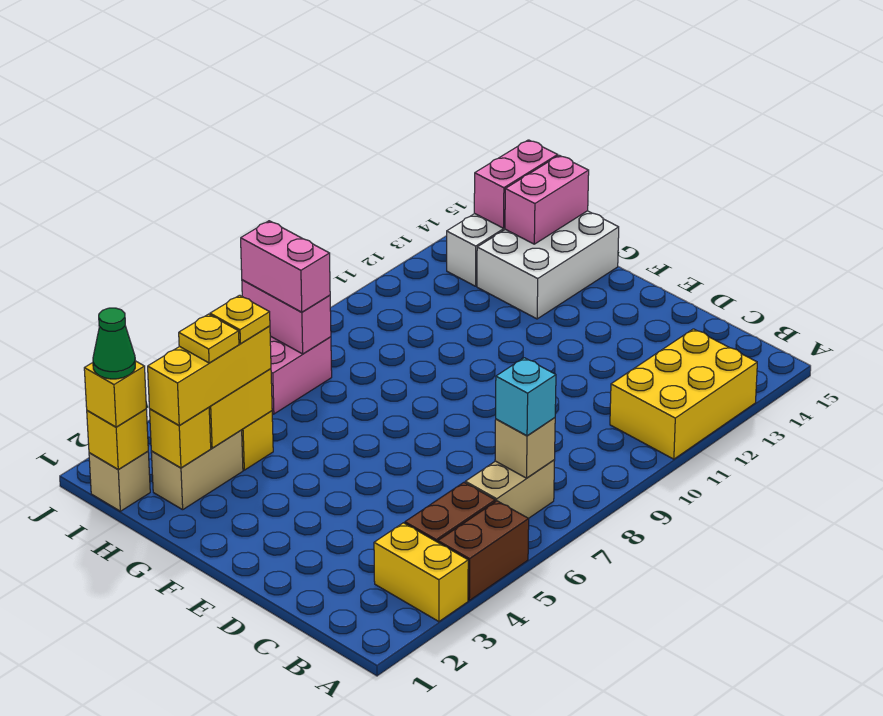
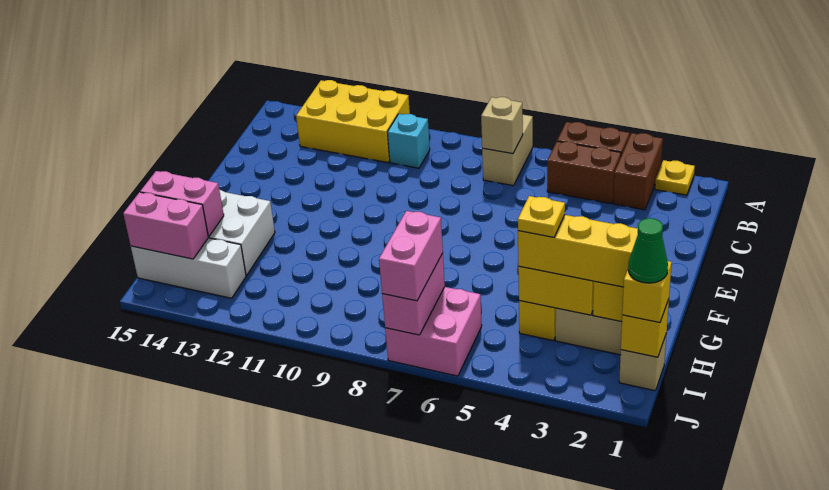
yellow brick A3:B3 level 1 -> brown brick A3:B3 level 1
tan brick B6:B7 level 1 -> tan brick A7:B7 level 1
cyan brick B7 level 3 -> cyan brick B10 level 1
yellow plate H3 level 4 -> yellow plate A2 level 1

